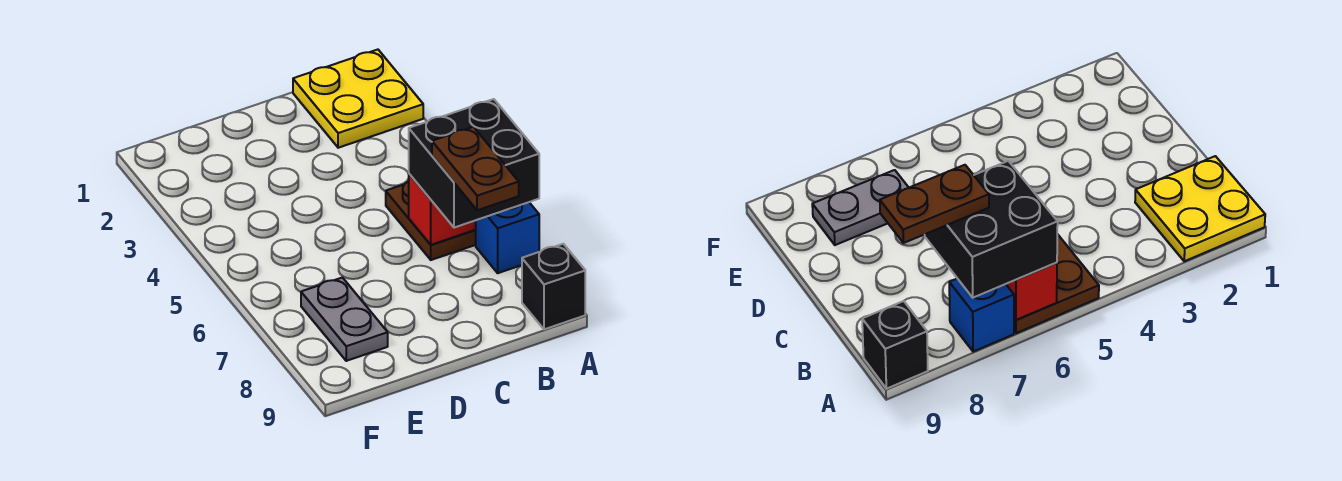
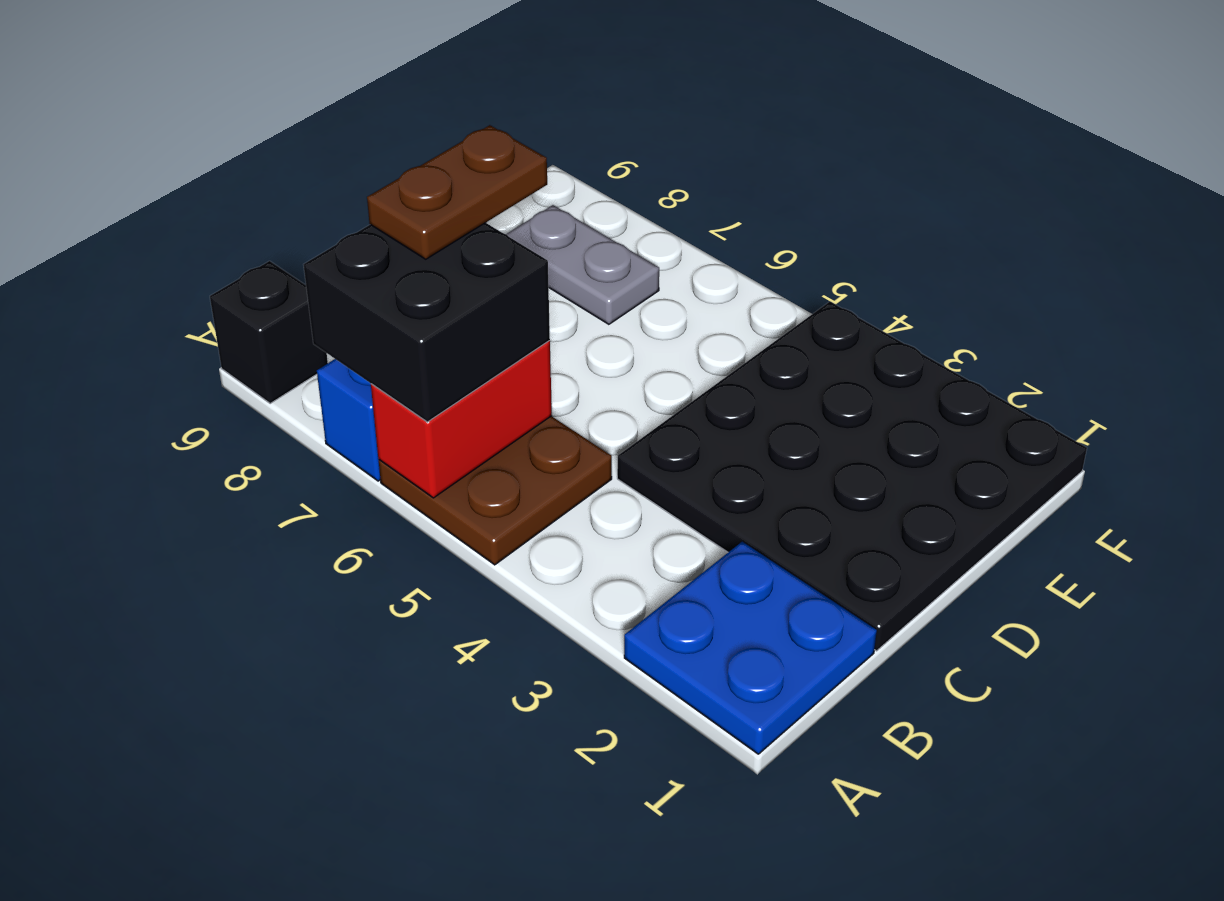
yellow plate A1:B2 level 1 -> blue plate A1:B2 level 1
brown plate B7:B8 level 4 -> brown plate B7:C7 level 4
none -> black plate C1:F4 level 1

